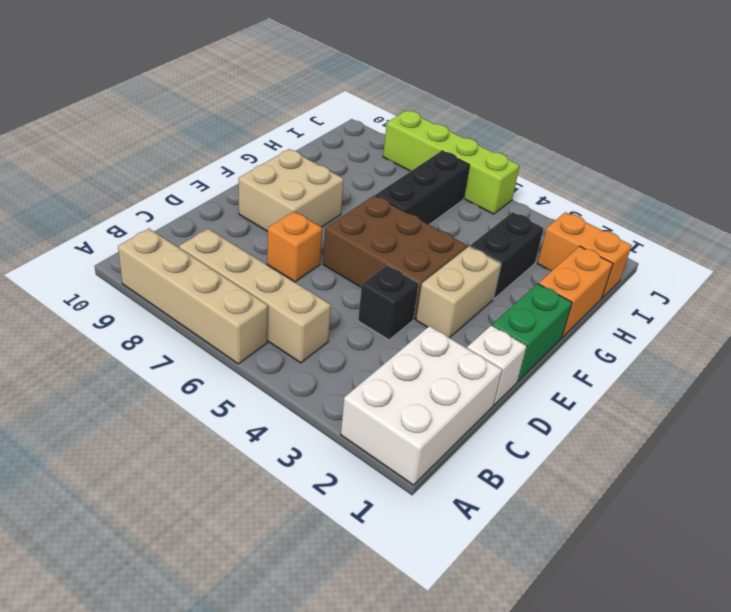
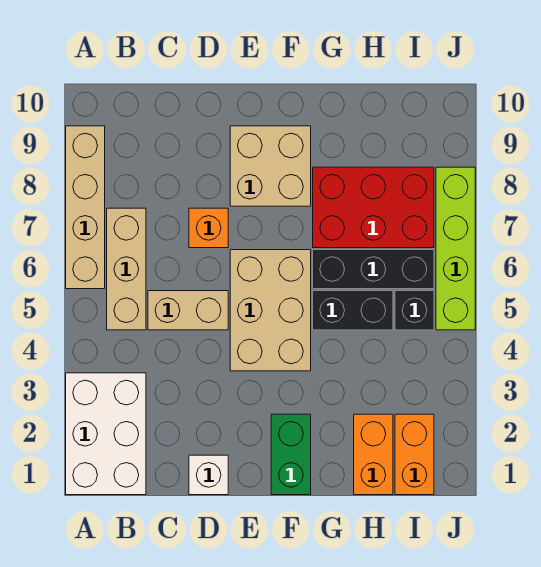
white brick A1:C2 level 1 -> white brick A1:B3 level 1
tan brick B5:B8 level 1 -> tan brick B5:B7 level 1
black brick D4 level 1 -> black brick I5 level 1
green brick E1:F1 level 1 -> green brick F1:F2 level 1
tan brick E3:F3 level 1 -> tan brick C5:D5 level 1
brown brick E4:F6 level 1 -> tan brick E4:F6 level 1
orange brick G1:H1 level 1 -> orange brick H1:H2 level 1
black brick G3:H3 level 1 -> black brick G5:H5 level 1
none -> red brick G7:I8 level 1

